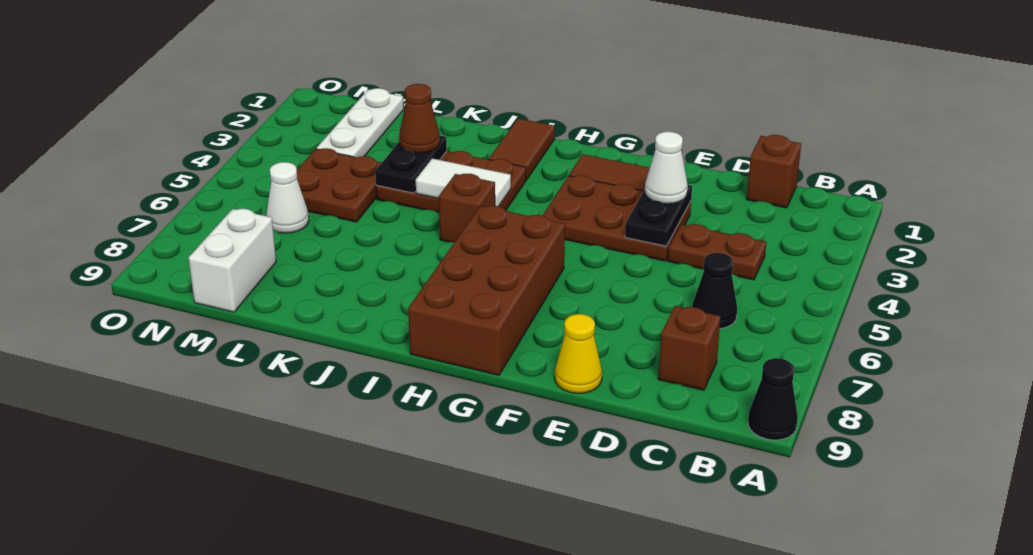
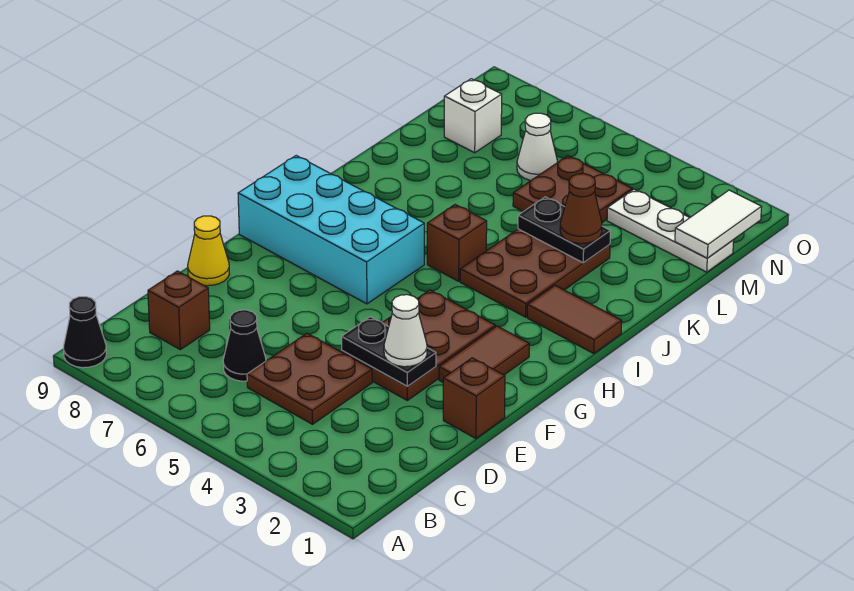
brown brick C1 level 1 -> brown brick E1 level 1
brown plate C4:D4 level 1 -> brown plate C4:D5 level 1
brown brick G6:H9 level 1 -> cyan brick G6:H9 level 1
white tile I4:J4 level 2 -> white tile M1:N1 level 2
white brick M8:M9 level 1 -> white brick M8 level 1

